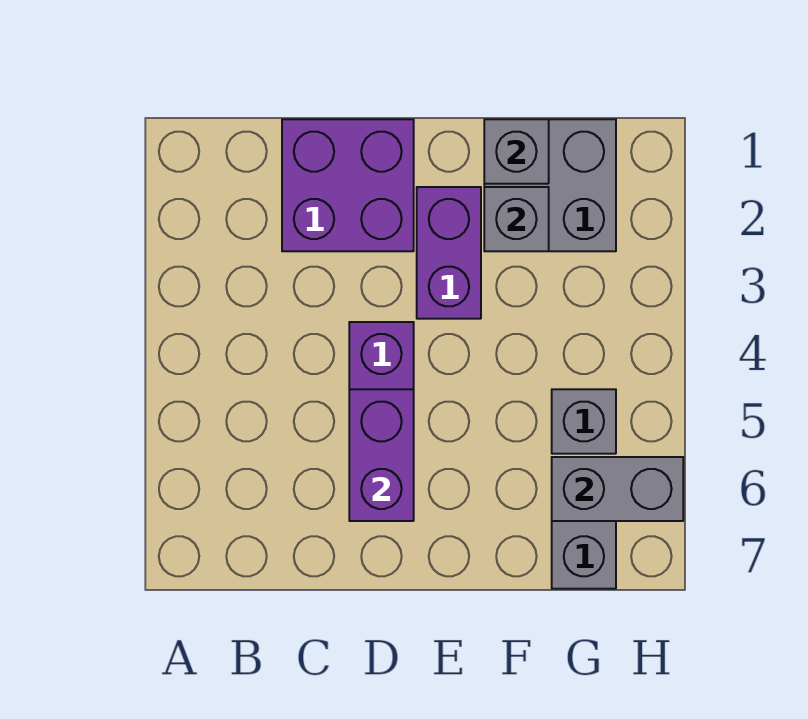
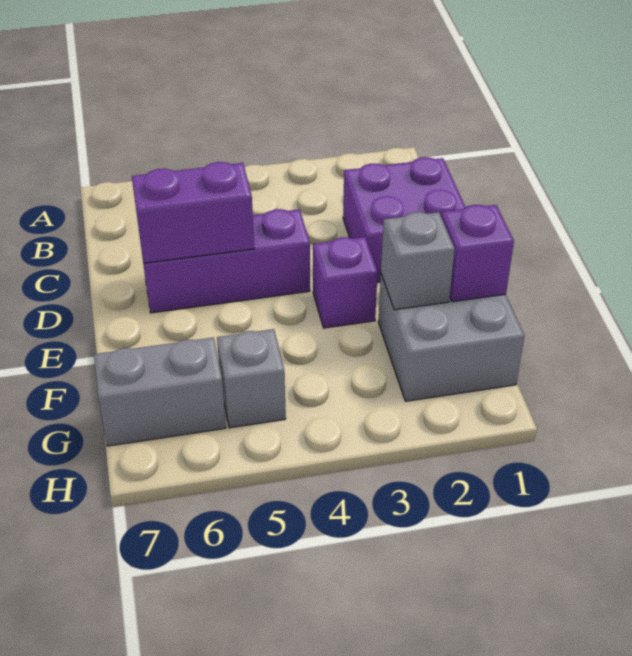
purple brick E2:E3 level 1 -> purple brick E3 level 1
grey brick F1 level 2 -> purple brick F1 level 2
grey brick G6:H6 level 2 -> none

